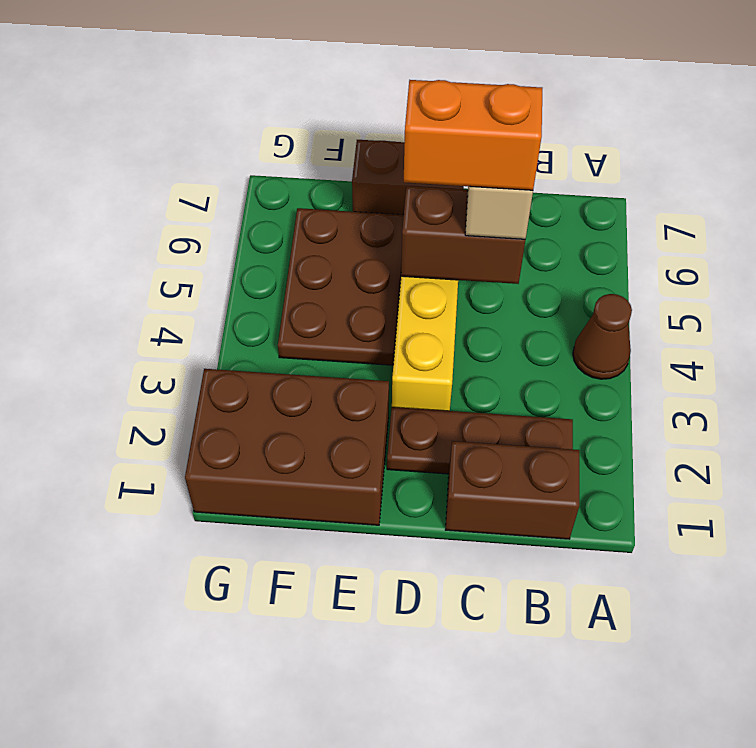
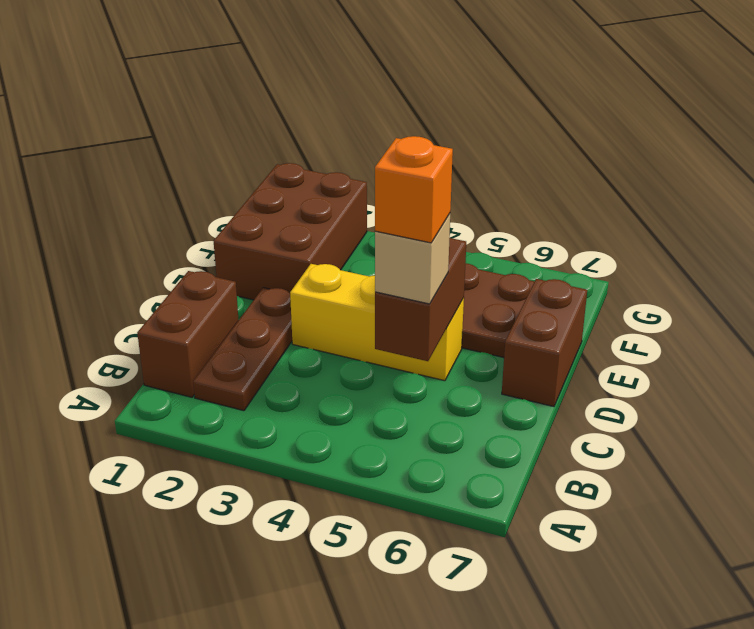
brown cone A4 level 1 -> none
orange brick C5:D5 level 4 -> orange brick C5 level 4

